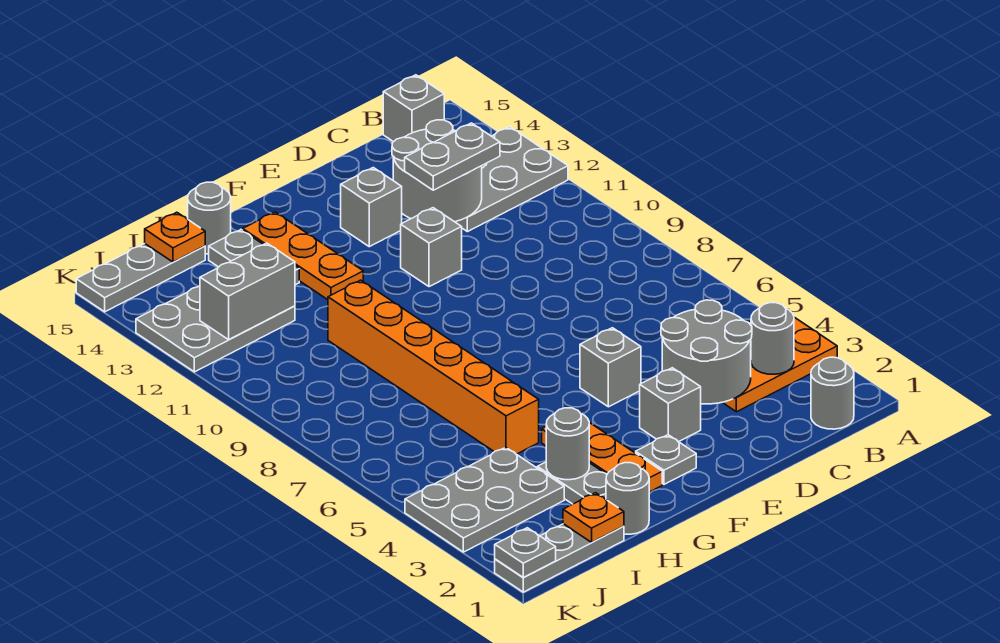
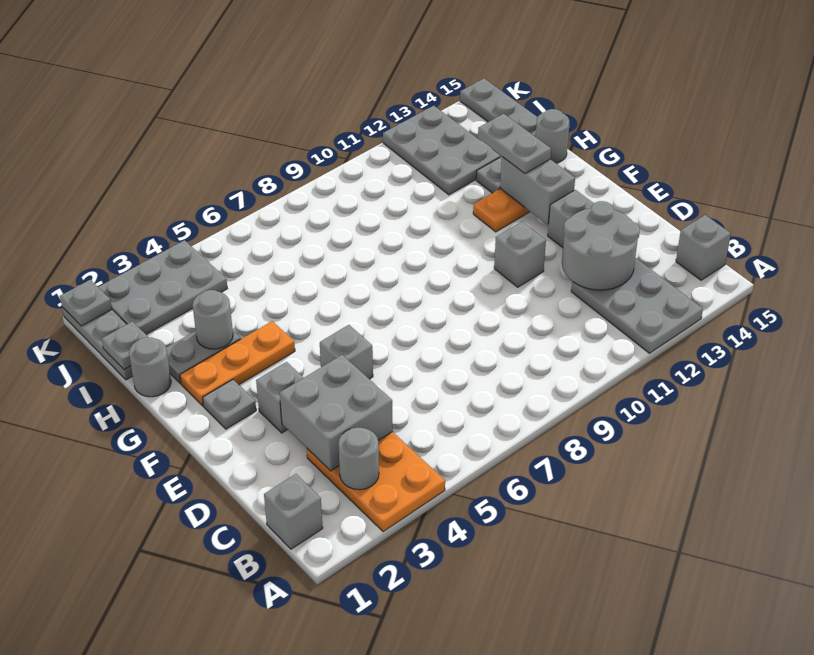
grey round brick B1 level 1 -> grey brick B1 level 1
grey round brick C3:D4 level 2 -> grey brick C3:D4 level 2
grey plate C12:D12 level 3 -> grey plate G13:H13 level 3
orange brick H5:H10 level 1 -> none
orange plate I1 level 2 -> grey plate I1 level 2
grey plate I3:K4 level 1 -> grey plate J2:K4 level 1
grey brick I12:J12 level 2 -> grey brick F13:G13 level 2
orange plate I15 level 2 -> none

